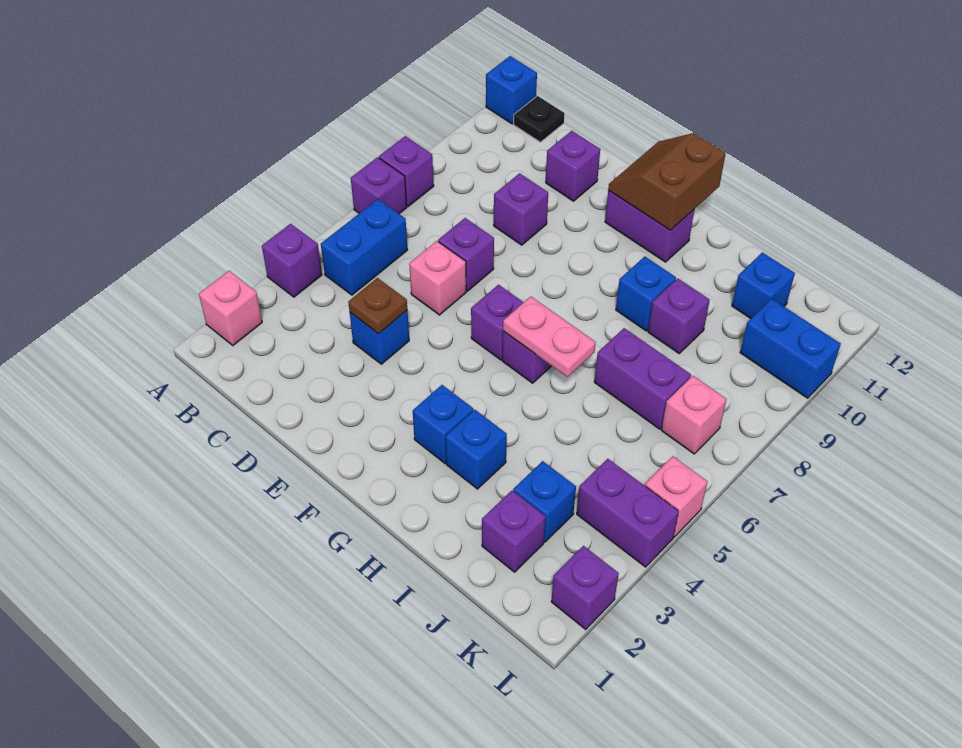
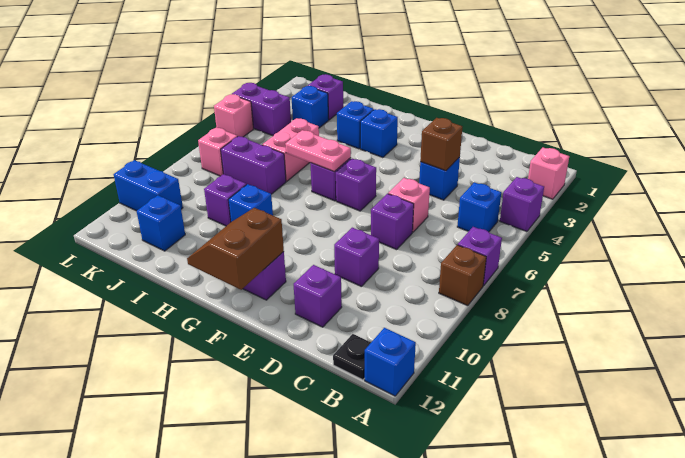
purple brick A8 level 1 -> brown brick A8 level 1
blue brick B5:B6 level 1 -> blue brick B5 level 1
brown plate D4 level 2 -> brown brick D4 level 2
brown slope F11:G12 level 2 top G -> brown slope F11:G12 level 2 top F
none -> pink brick I5:I6 level 1
purple brick L2 level 1 -> none

